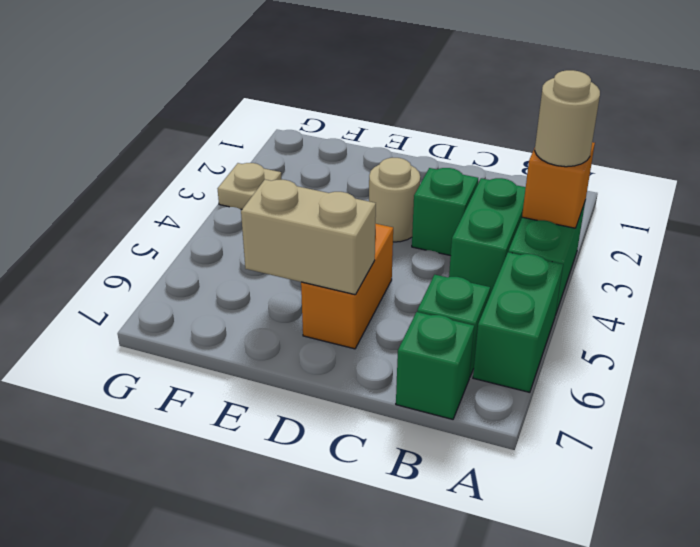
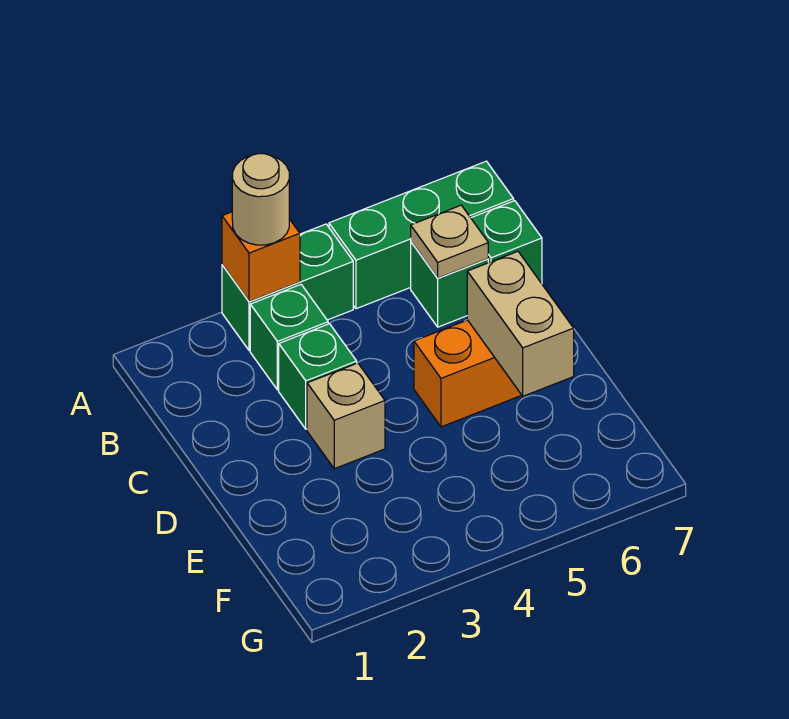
green brick A5:A6 level 1 -> green brick A5:A7 level 1
green brick B3:B4 level 1 -> green brick B3 level 1
tan round brick D3 level 1 -> tan brick D3 level 1
tan plate G3 level 1 -> tan plate B6 level 2

